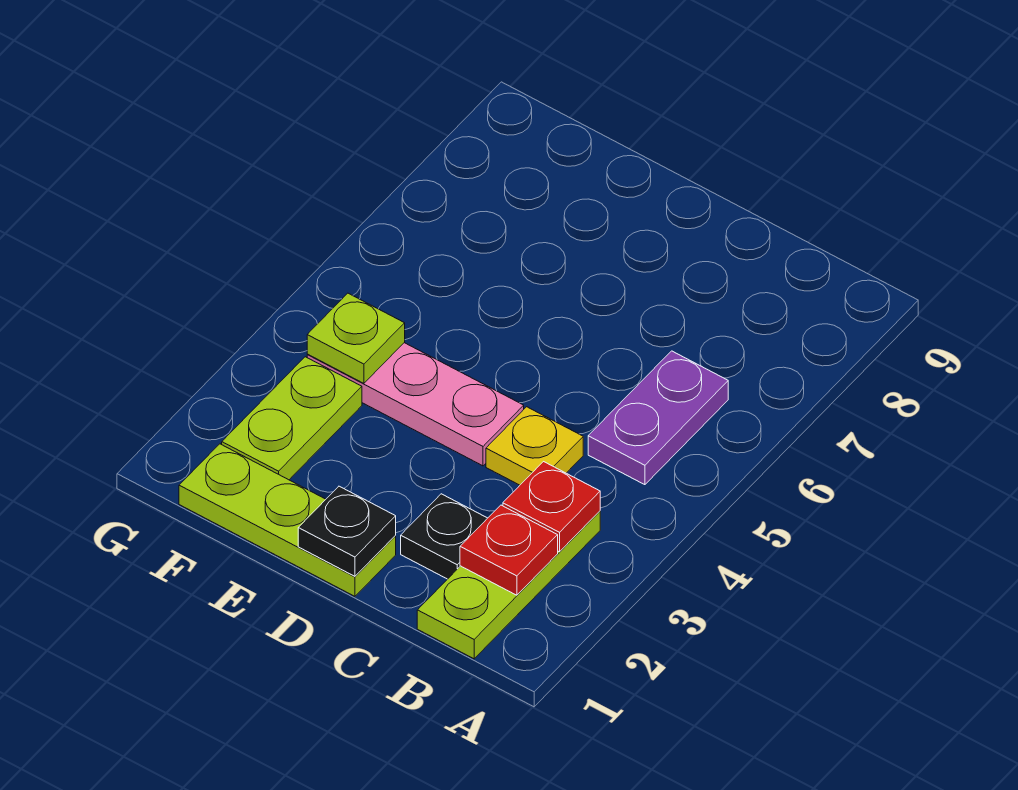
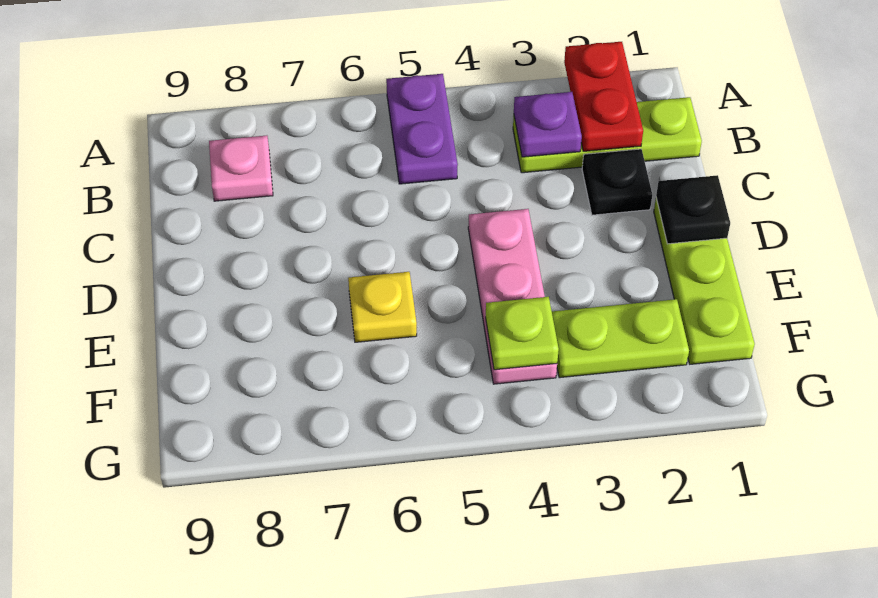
red plate B2 level 2 -> red plate A2:B2 level 2
red plate B3 level 2 -> purple plate B3 level 2
purple plate B5:B6 level 1 -> purple plate A5:B5 level 1
none -> pink plate B8 level 1
yellow plate C4 level 1 -> yellow plate E6 level 1

